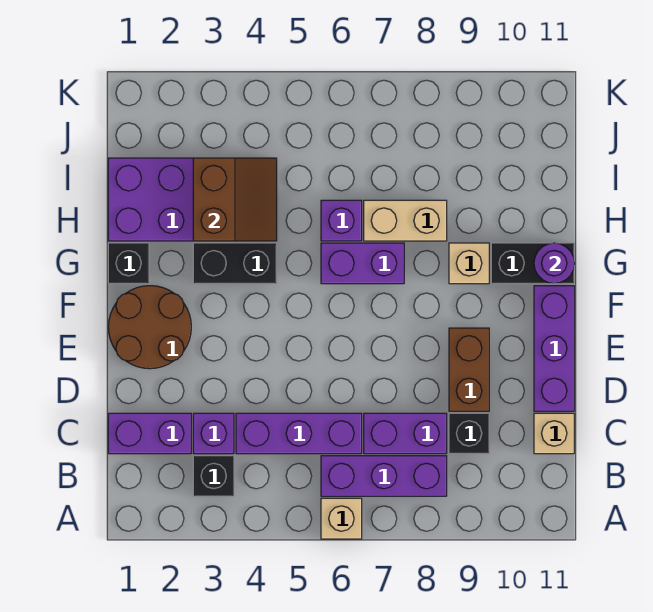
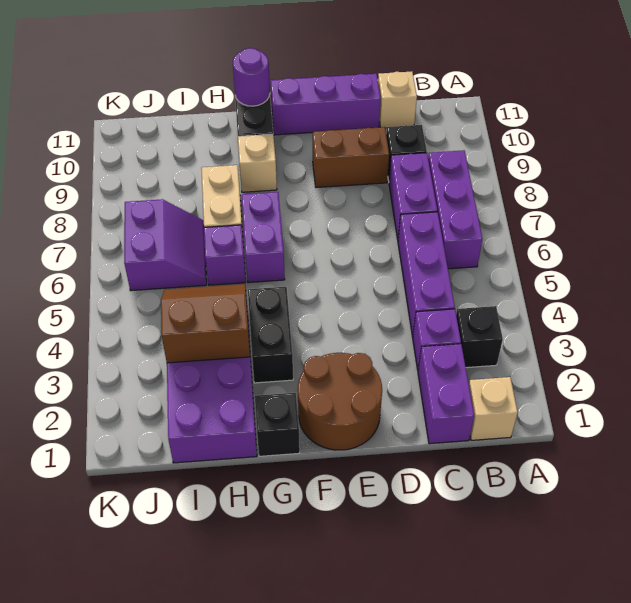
tan brick A6 level 1 -> tan brick B1 level 1
none -> purple slope I6:J7 level 1 top J

